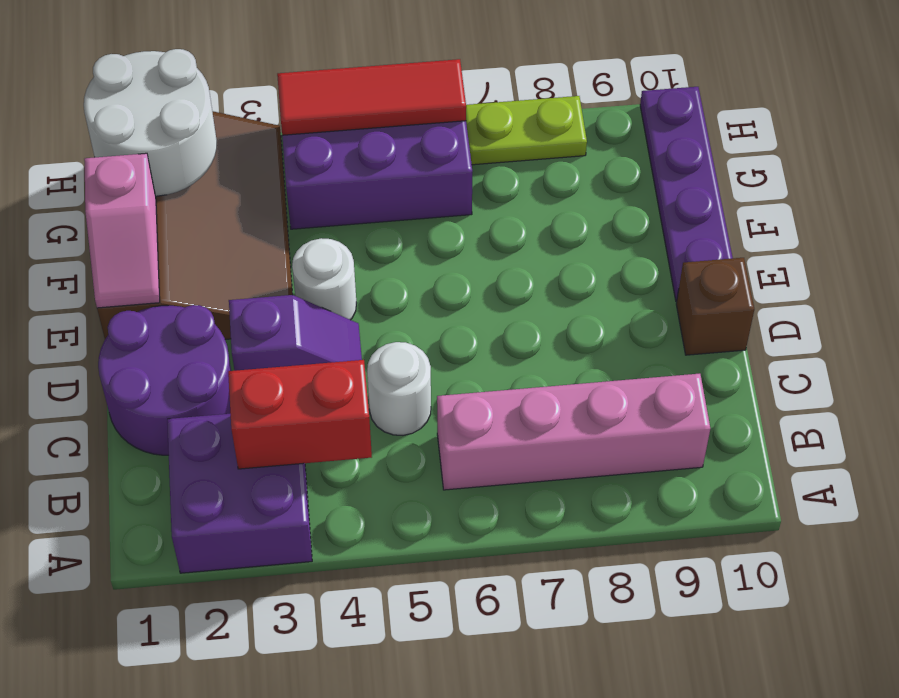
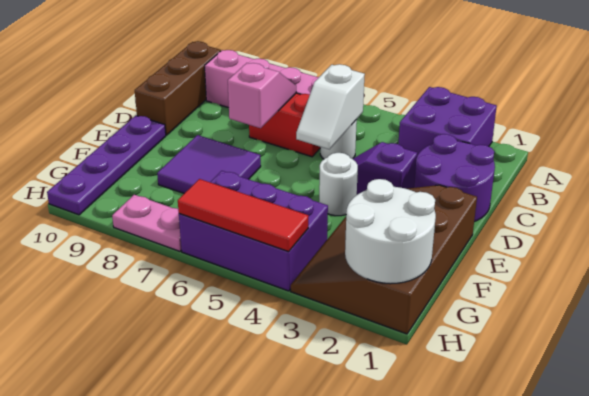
red brick B3:B4 level 2 -> red brick C6:C7 level 1
none -> white slope C5:D5 level 2 top C
brown brick D10 level 1 -> brown brick B10:D10 level 1
pink slope E1:F1 level 2 top F -> pink slope C7:D7 level 2 top D
none -> purple tile E7:F8 level 1
lime plate H7:H8 level 1 -> pink plate H7:H8 level 1

